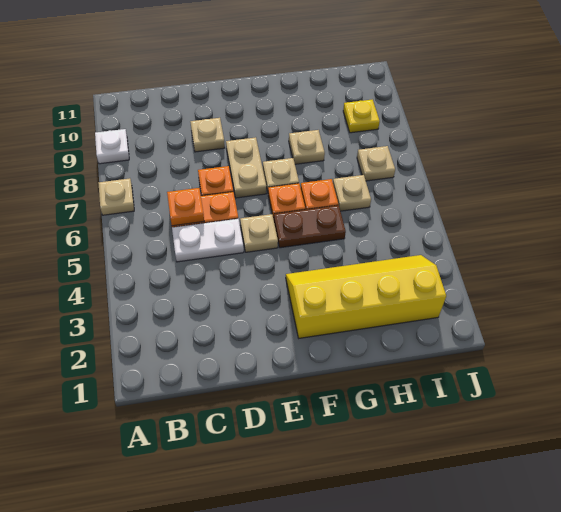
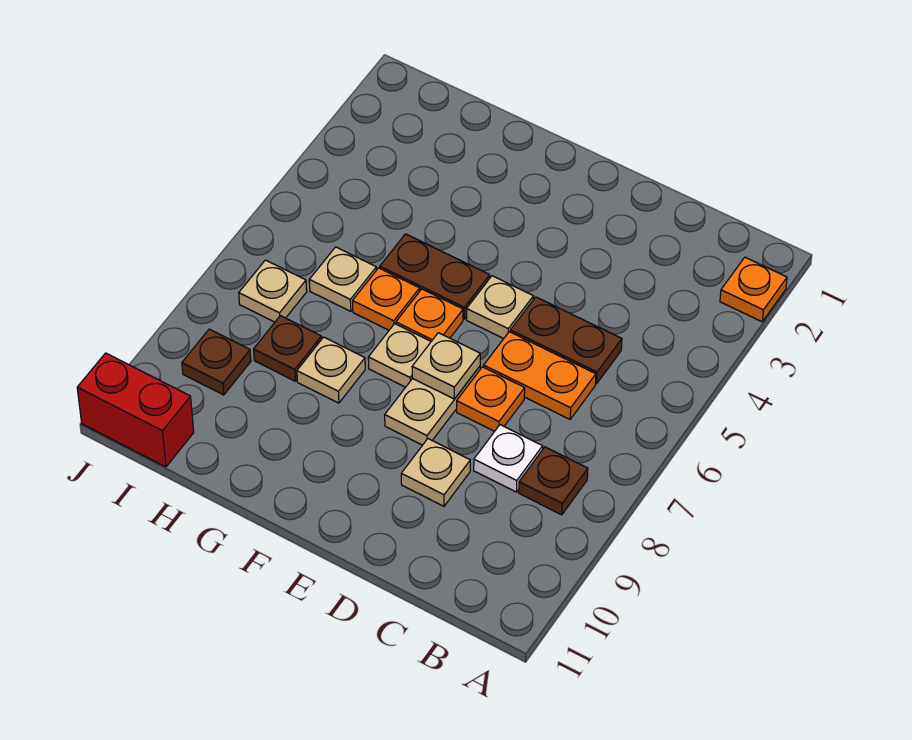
tan plate A7 level 1 -> tan plate E7 level 2
white plate A9 level 1 -> white plate C8 level 1
none -> brown plate B8 level 1
white plate C5:D5 level 1 -> brown plate C5:D5 level 1
orange plate C6 level 2 -> orange plate A2 level 1
yellow slope F2:I3 level 1 top 2 -> none
none -> brown plate H8 level 1
yellow plate I9 level 1 -> brown plate I9 level 1
none -> red brick I11:J11 level 1

